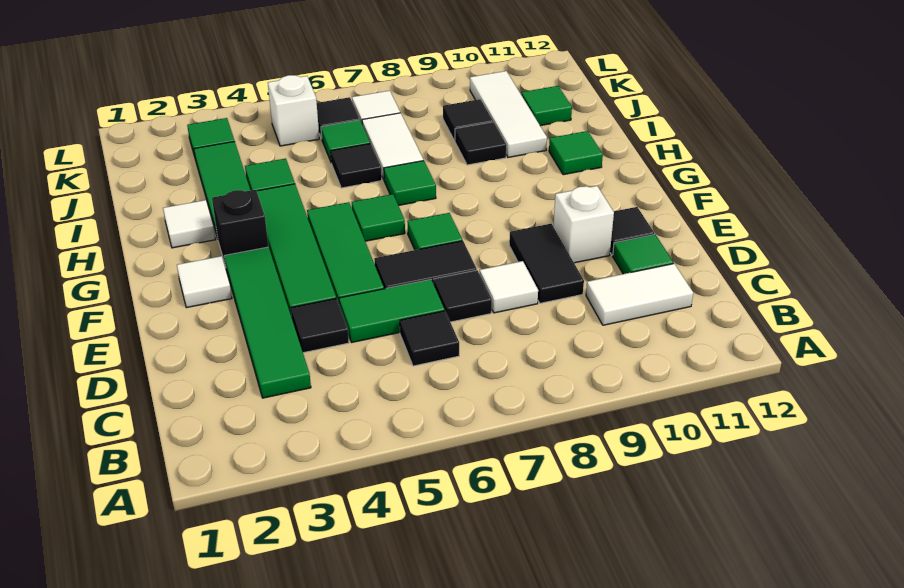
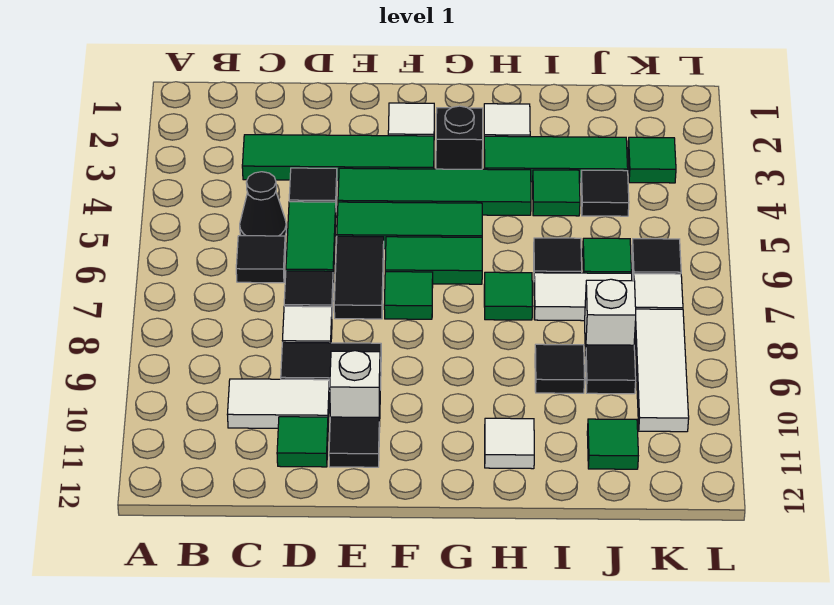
none -> black cone C5 level 1
white tile C10:C11 level 1 -> white tile C10:D10 level 1
green tile G6 level 1 -> green tile F6:G6 level 1
green tile H11 level 1 -> white tile H11 level 1
white tile I10:K10 level 1 -> white tile K8:K10 level 1
none -> black tile J4 level 1
white brick K5 level 1 -> white brick J8 level 1

